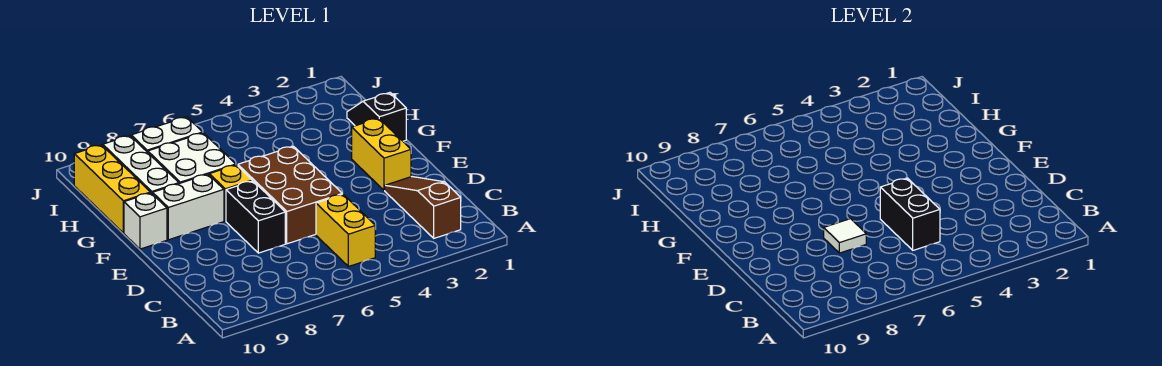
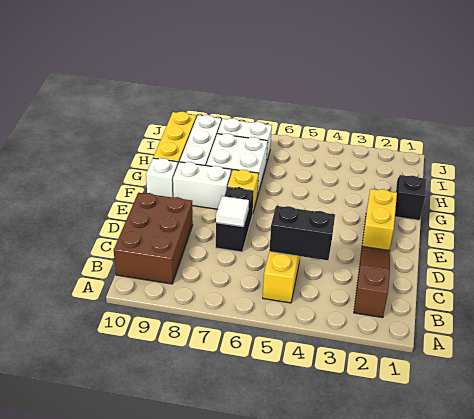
black brick C5:D5 level 2 -> black brick C4:C5 level 2
brown brick D5:F6 level 1 -> brown brick B9:D10 level 1

